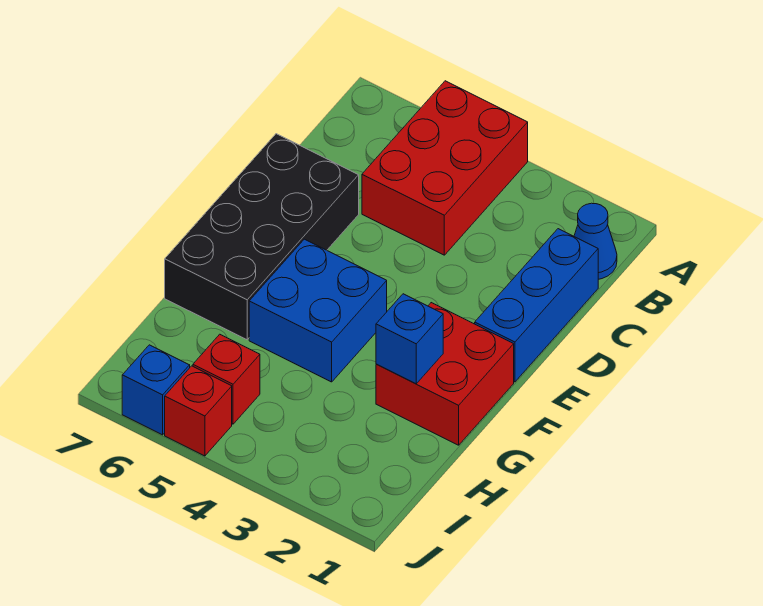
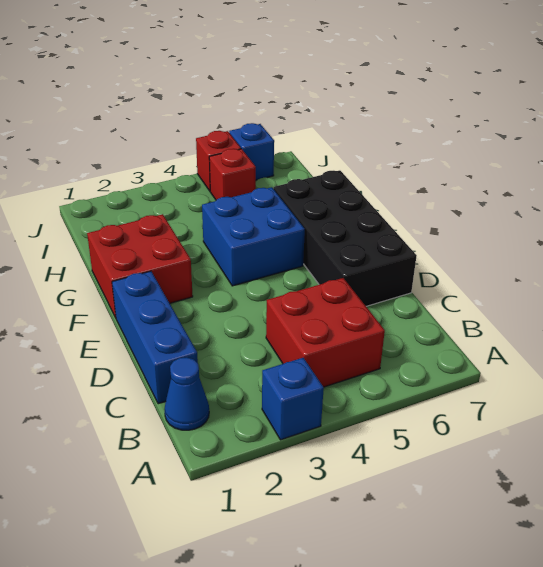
red brick A4:C5 level 1 -> red brick B4:C5 level 1
blue brick G2 level 2 -> blue brick A3 level 1

